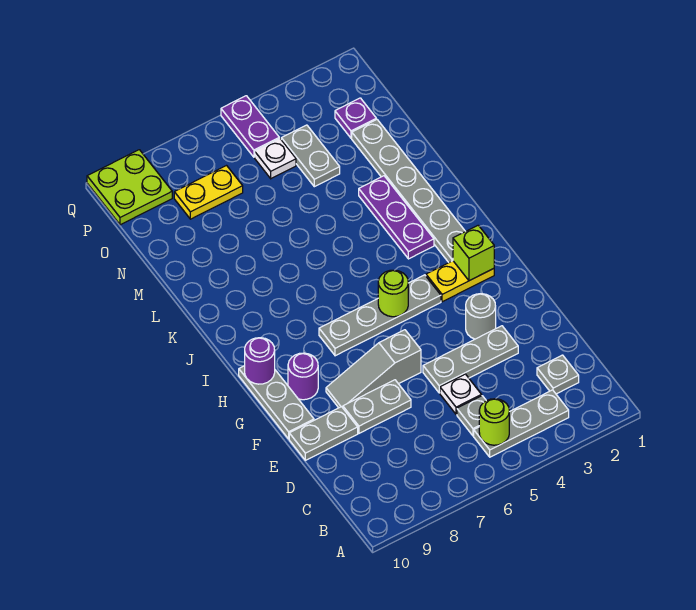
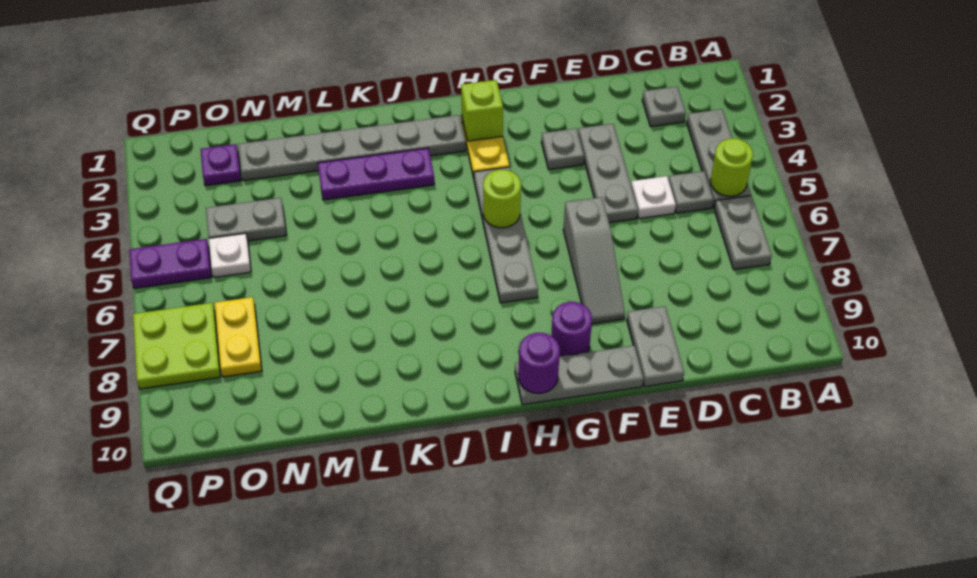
grey plate E7:E8 level 1 -> grey plate B6:B7 level 1
grey round brick F3 level 1 -> grey plate F3 level 1
lime plate P9:Q10 level 1 -> lime plate P7:Q8 level 1

